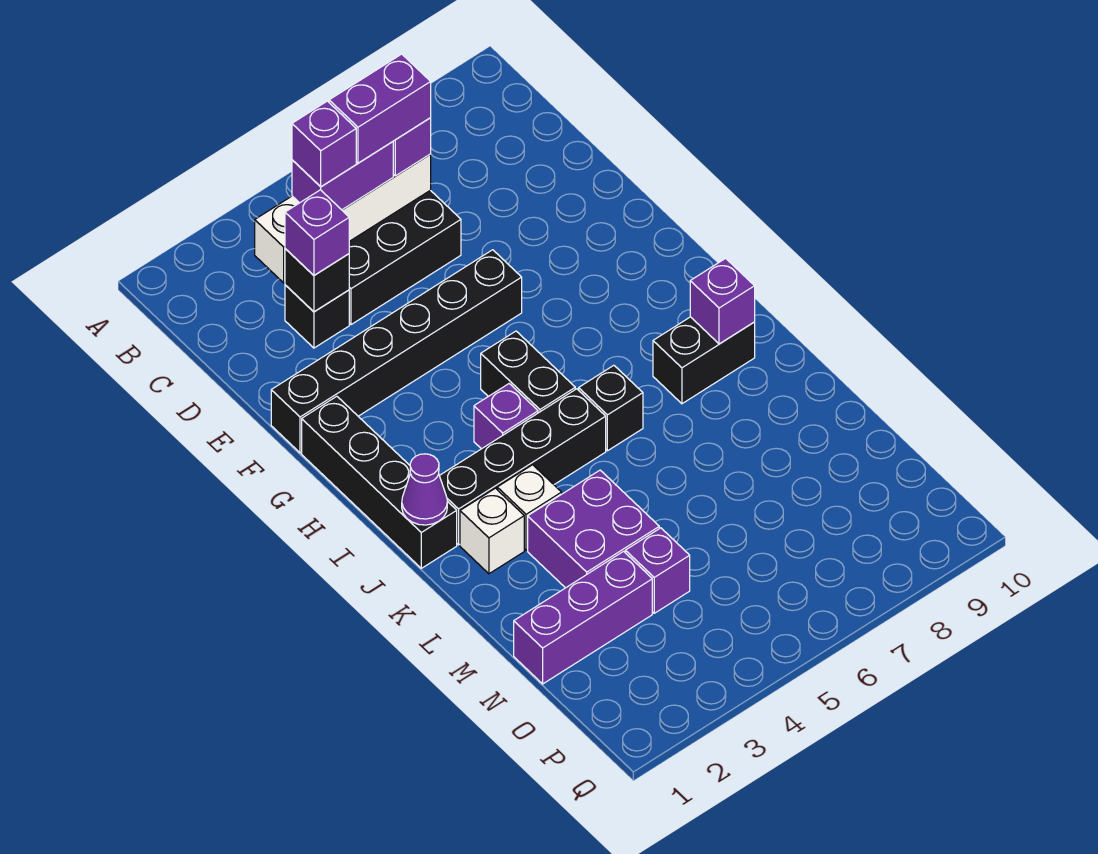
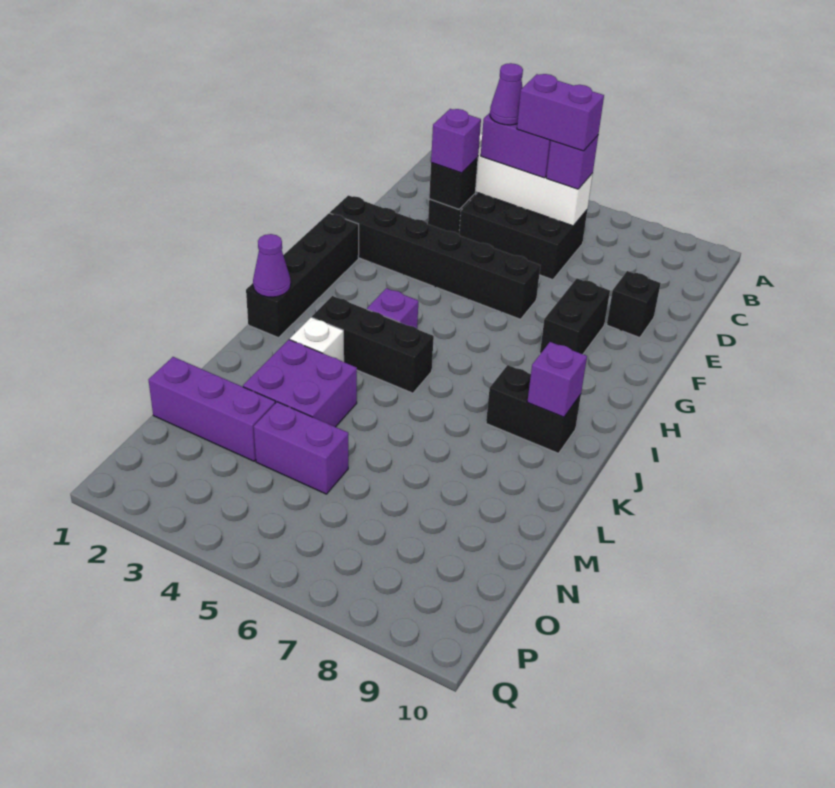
purple brick C4 level 4 -> purple cone C4 level 4
black brick H5:I5 level 1 -> black brick F8:G8 level 1
black brick J2:J5 level 1 -> black brick J3:J5 level 1
black brick J6 level 1 -> black brick E9 level 1
white brick K2 level 1 -> none
purple brick N4 level 1 -> purple brick N4:N5 level 1

